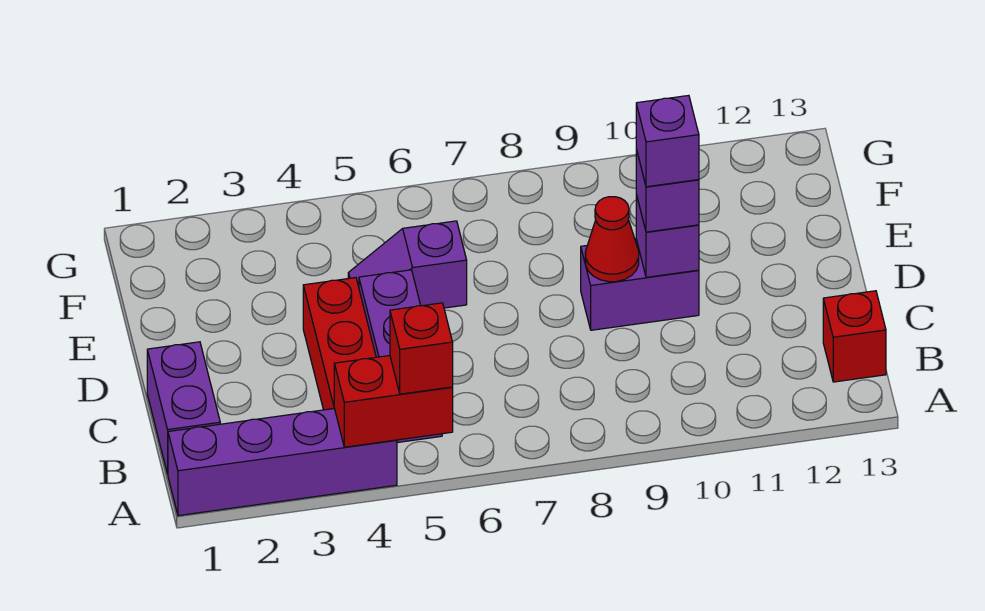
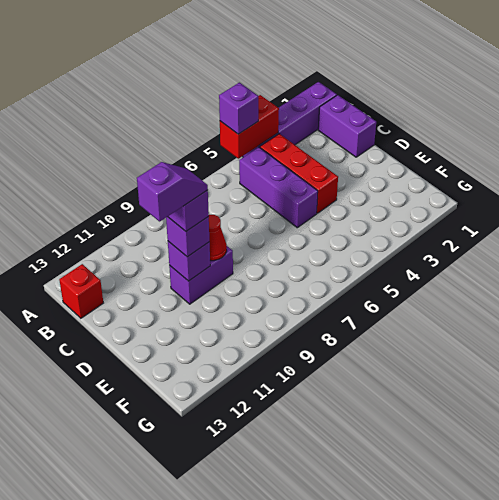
red brick A5 level 3 -> purple brick A5 level 3
purple slope E5:E6 level 1 top 6 -> purple slope D10:D11 level 5 top 11

